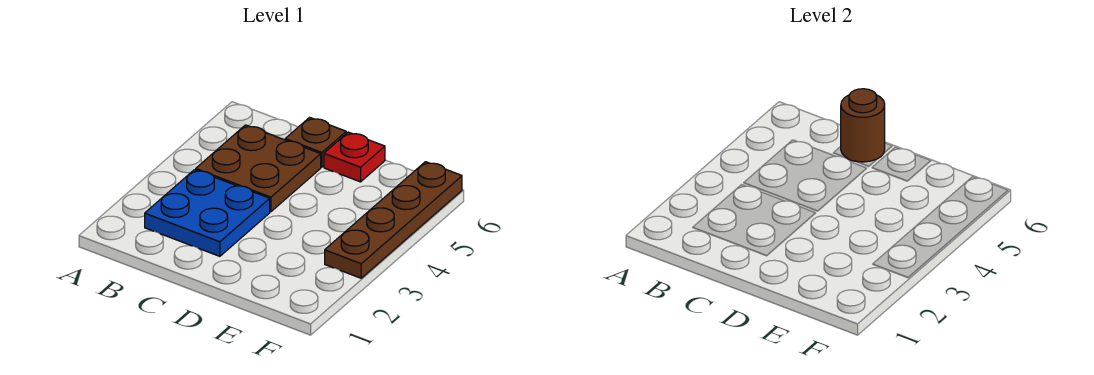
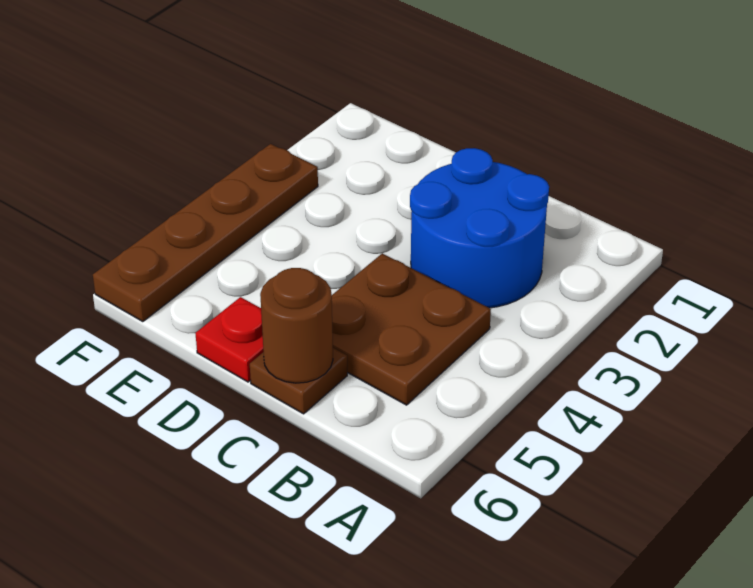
blue plate B2:C3 level 1 -> blue round brick B2:C3 level 1

